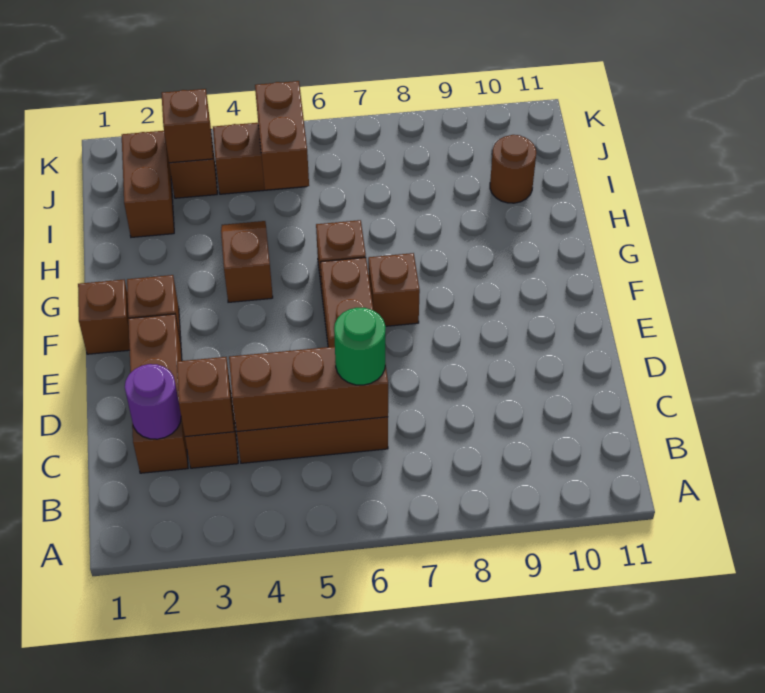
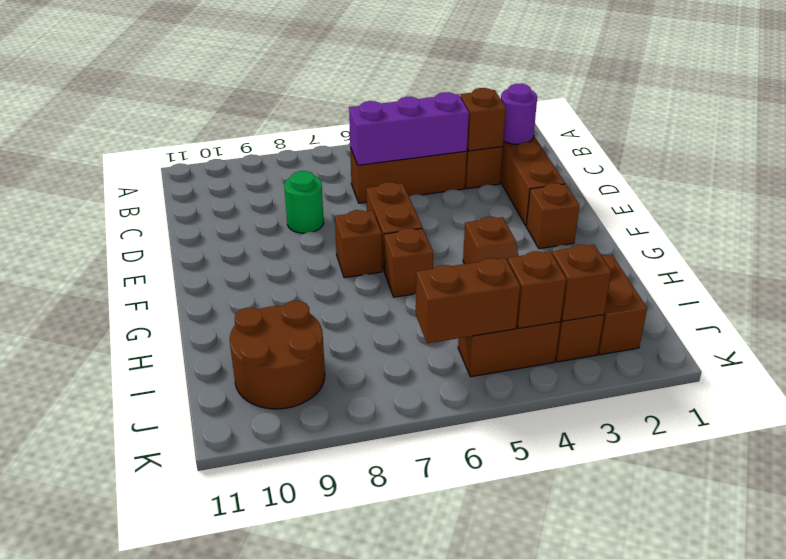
brown brick C4:C6 level 2 -> purple brick C4:C6 level 2
green round brick C6 level 3 -> green round brick D8 level 1
brown brick F1 level 1 -> brown brick J4 level 2
brown brick I5:J5 level 2 -> brown brick J5:J6 level 2
brown round brick I10 level 1 -> brown round brick I9:J10 level 1

